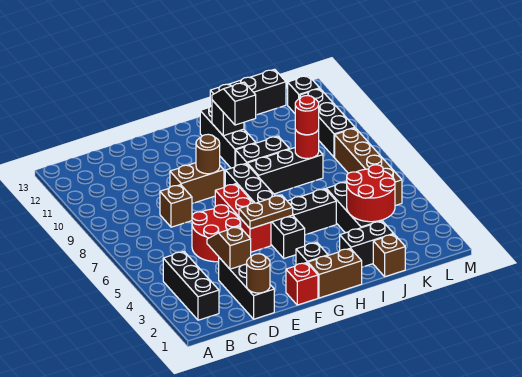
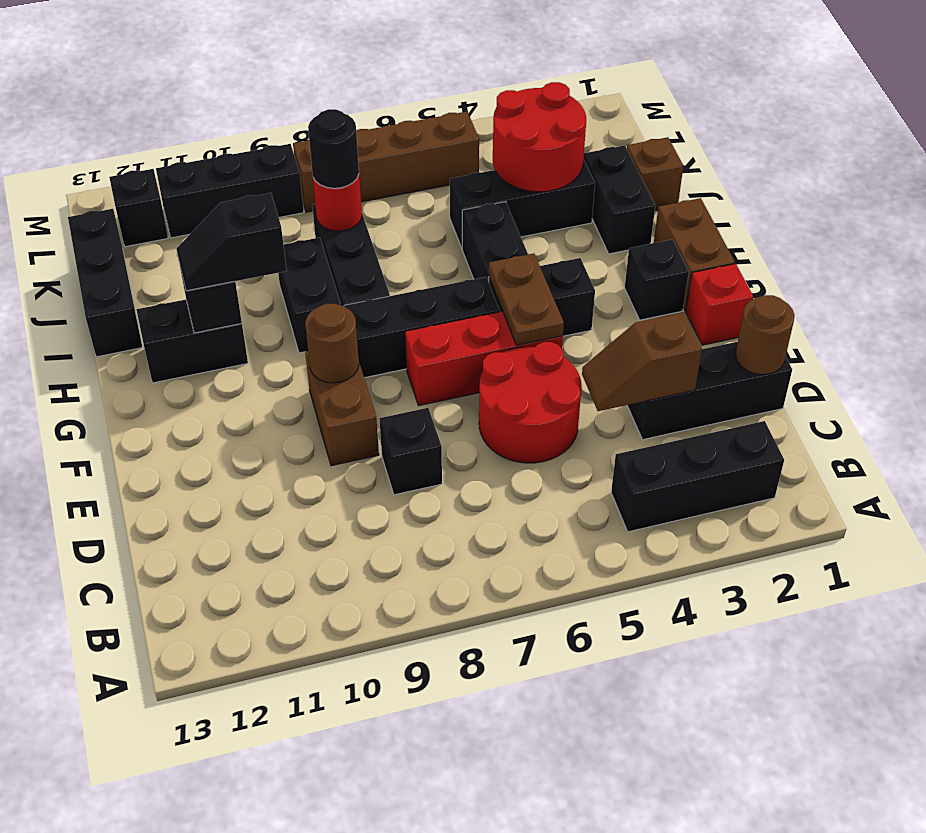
brown brick D8 level 1 -> black brick D8 level 1
black brick H10:H12 level 1 -> black brick H11:H12 level 1
red round brick J8 level 3 -> black round brick J8 level 3

